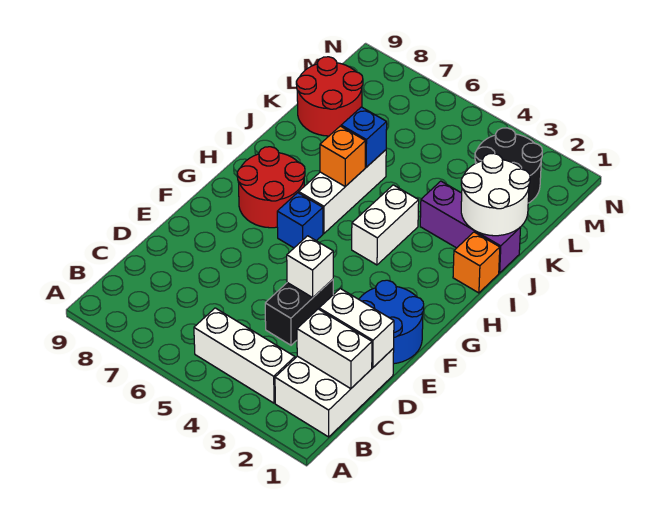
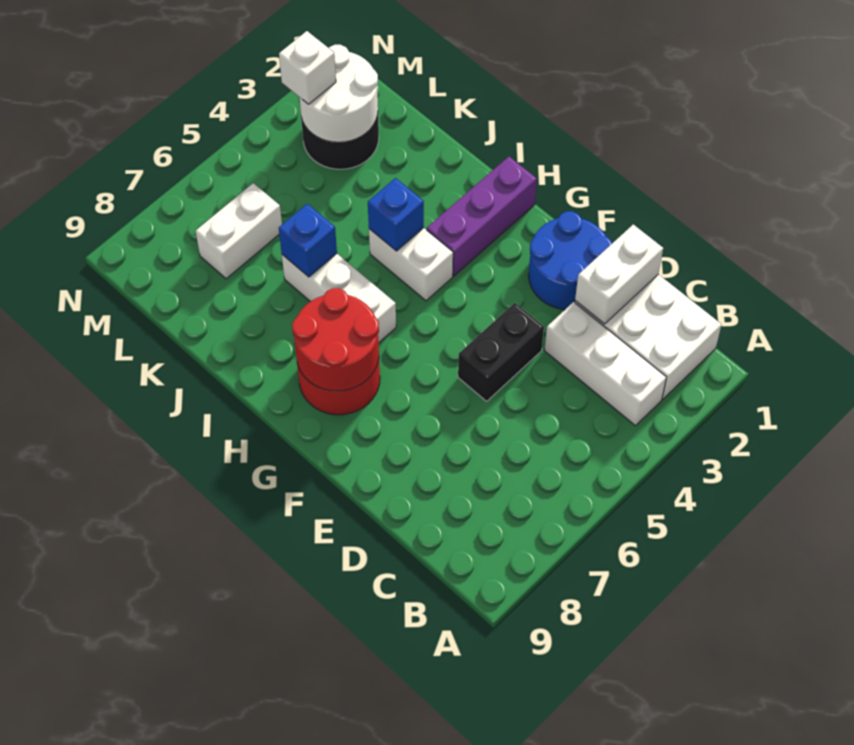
white brick B3:B5 level 1 -> white brick B3:D3 level 1
white brick C1:C2 level 2 -> white brick L6:L7 level 1
black brick D4:E4 level 1 -> black brick E4:E5 level 1
white brick E4 level 2 -> white brick M3 level 3
blue brick G6 level 1 -> blue brick I4 level 2
orange brick I1 level 1 -> none
orange brick I6 level 2 -> none
purple brick J1:J3 level 1 -> purple brick H1:H3 level 1
white round brick J1:K2 level 2 -> white round brick L2:M3 level 2
red round brick K8:L9 level 1 -> red round brick G7:H8 level 2

